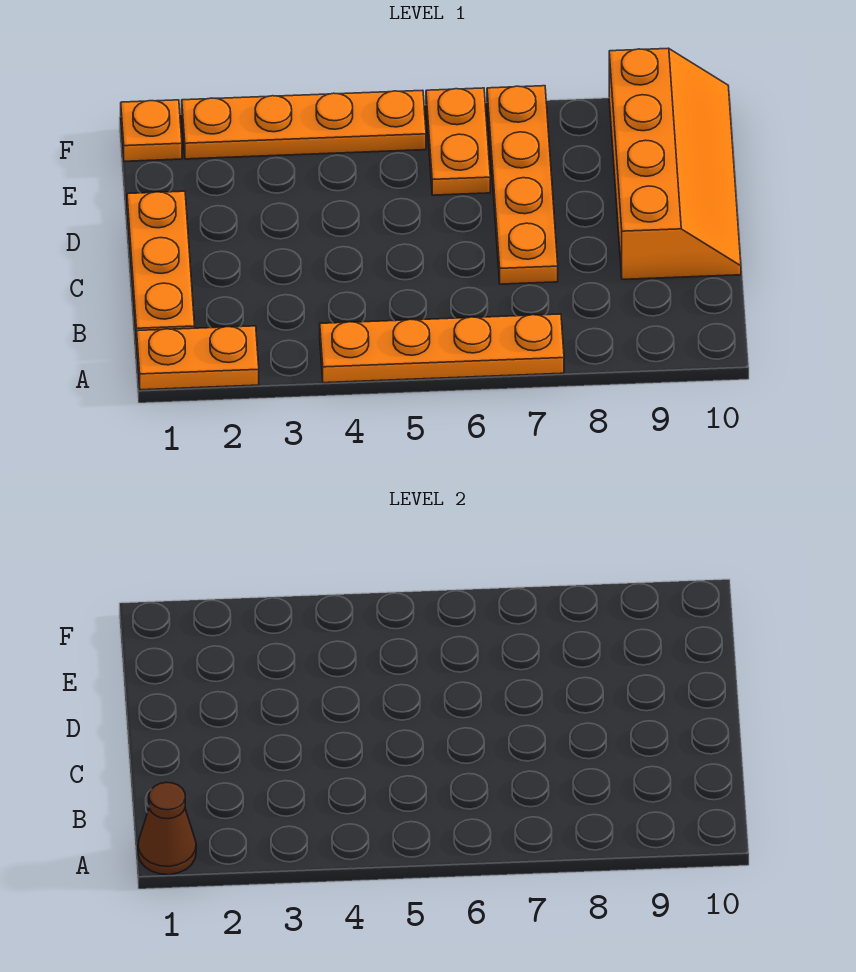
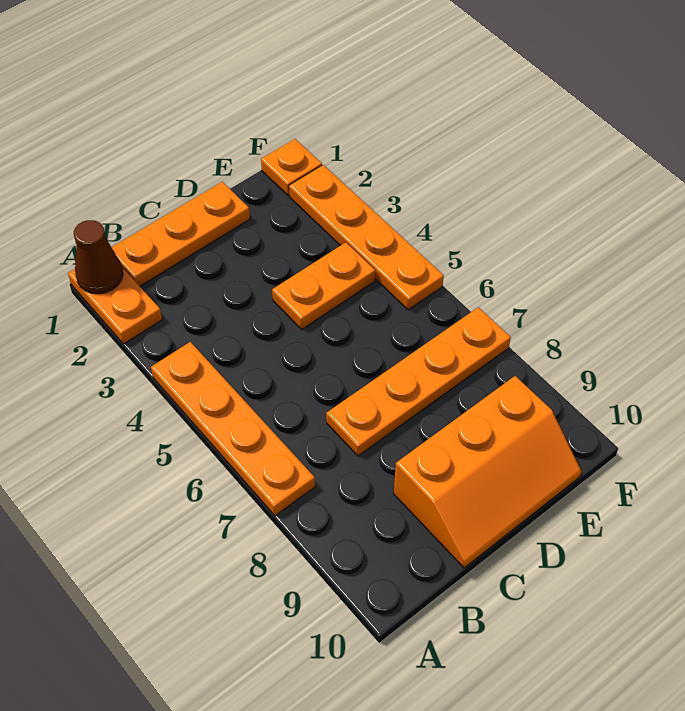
orange slope C9:F10 level 1 top 9 -> orange slope C9:E10 level 1 top 9
orange plate E6:F6 level 1 -> orange plate D4:E4 level 1

